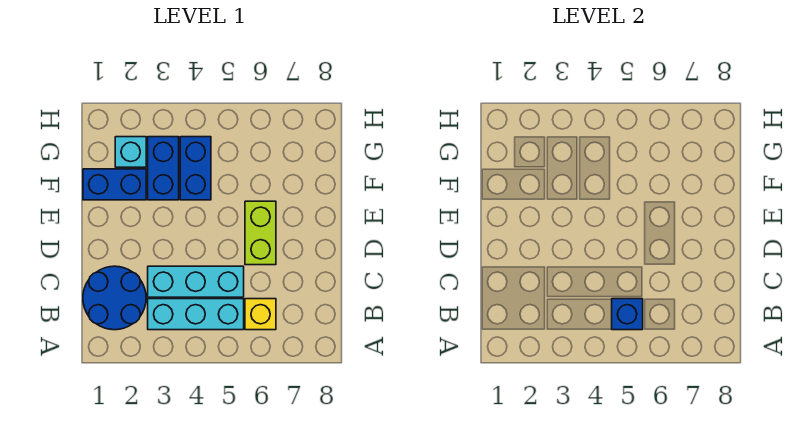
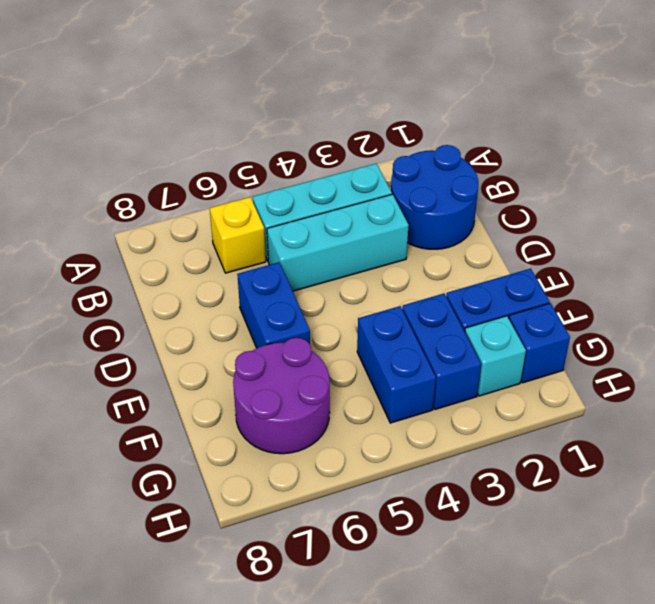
blue brick B5 level 2 -> blue brick G1 level 1
lime brick D6:E6 level 1 -> blue brick D6:E6 level 1
none -> purple round brick F6:G7 level 1

